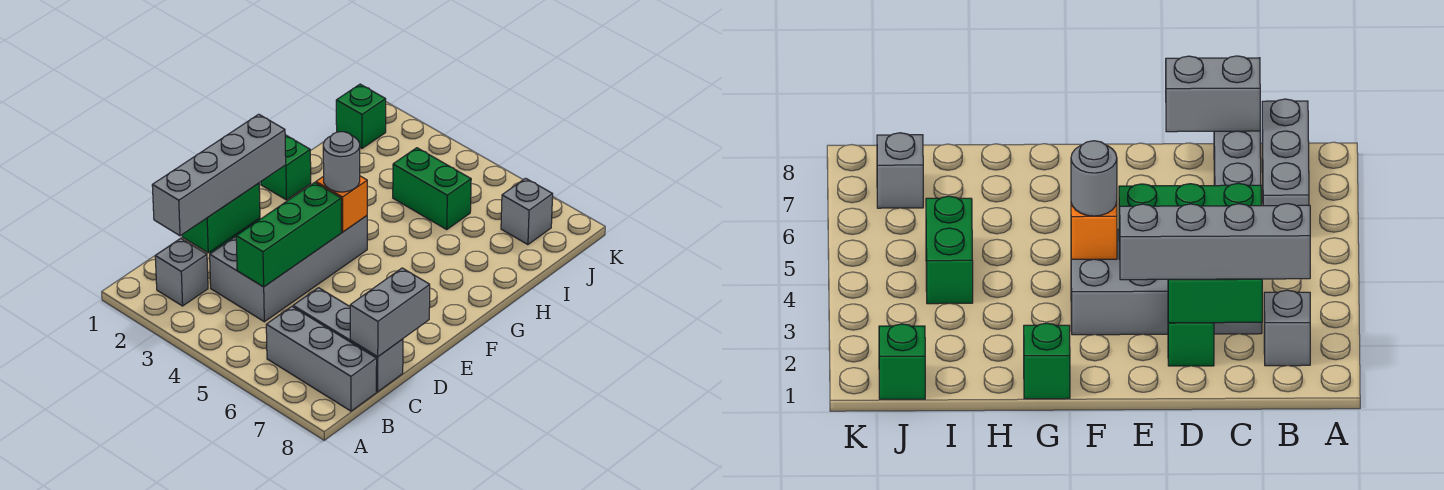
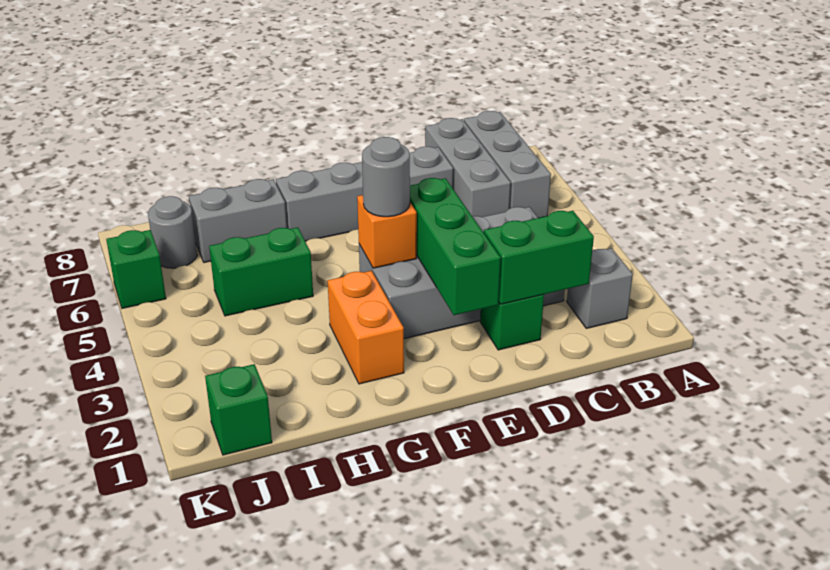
grey brick B2:E2 level 3 -> grey brick D7:G7 level 1
green brick C4:E4 level 2 -> green brick E2:E4 level 2
grey brick C8:D8 level 2 -> grey brick H7:I7 level 1
green brick G1 level 1 -> green brick K6 level 1
none -> orange brick G2:G3 level 1
green brick I4:I5 level 1 -> green brick H5:I5 level 1
grey brick J7 level 1 -> grey round brick J7 level 1

